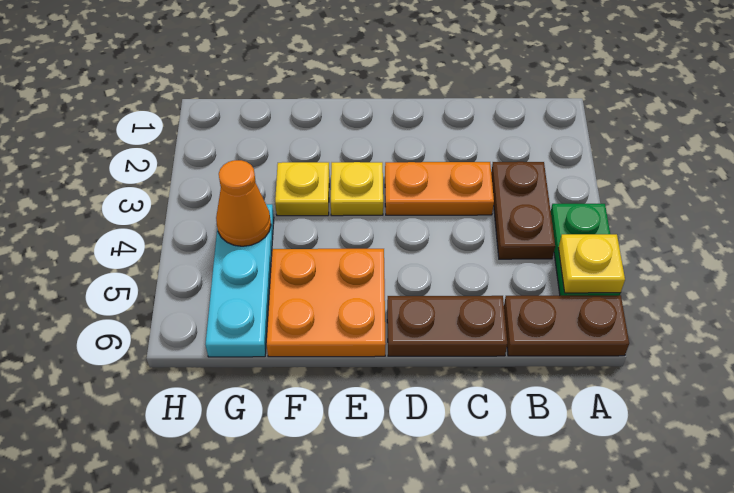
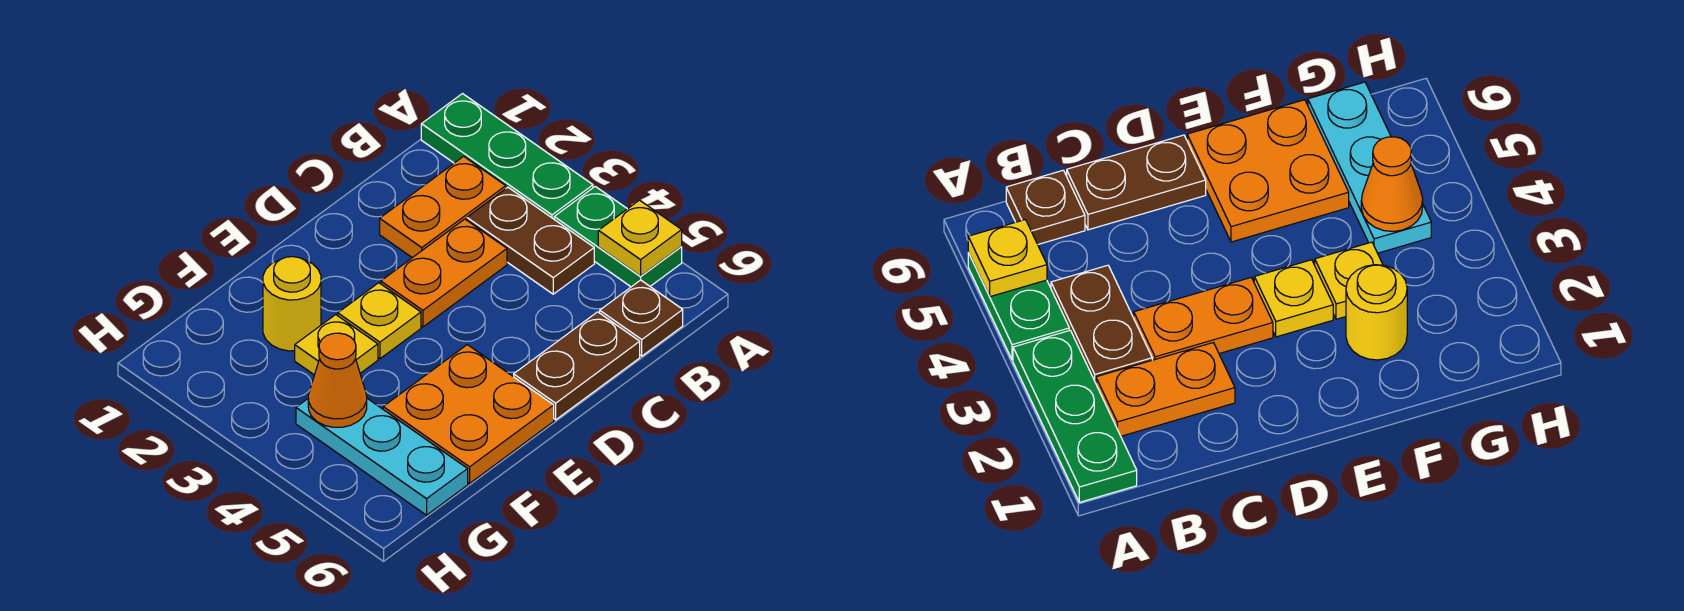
none -> green plate A1:A3 level 1
brown plate A6:B6 level 1 -> brown plate B6 level 1
none -> orange plate B2:C2 level 1
none -> yellow round brick F2 level 1

